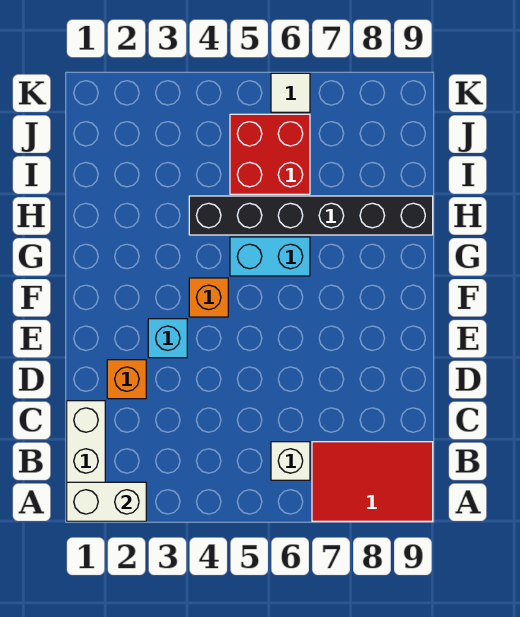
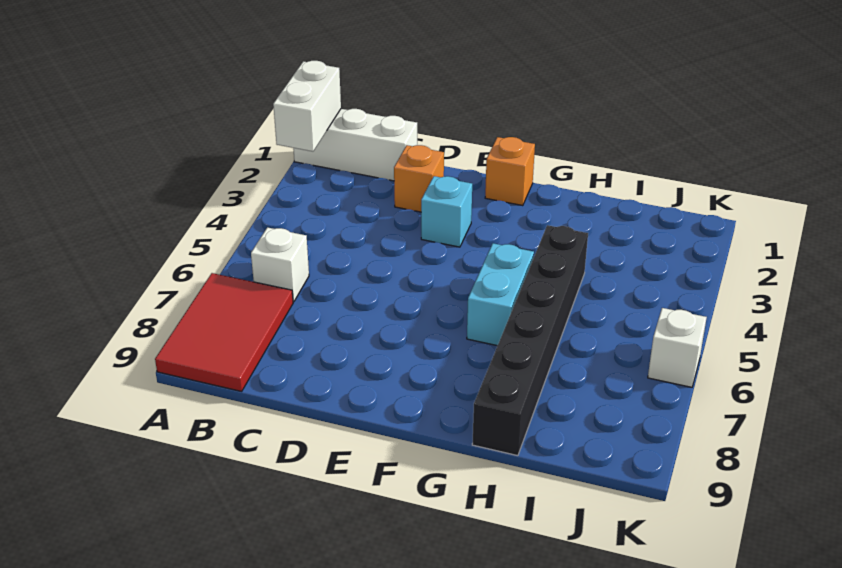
orange brick F4 level 1 -> orange brick F1 level 1
red brick I5:J6 level 1 -> none
white tile K6 level 1 -> white brick K6 level 1

